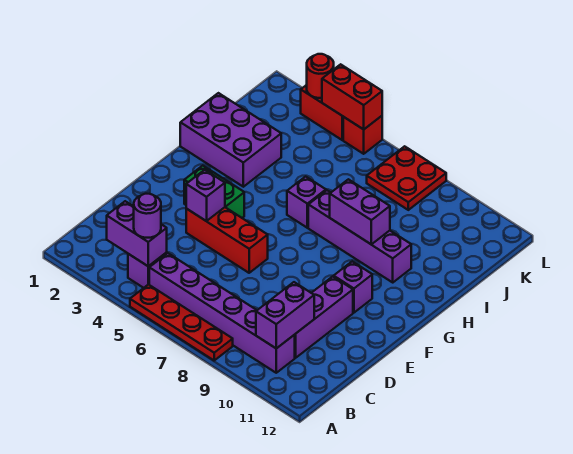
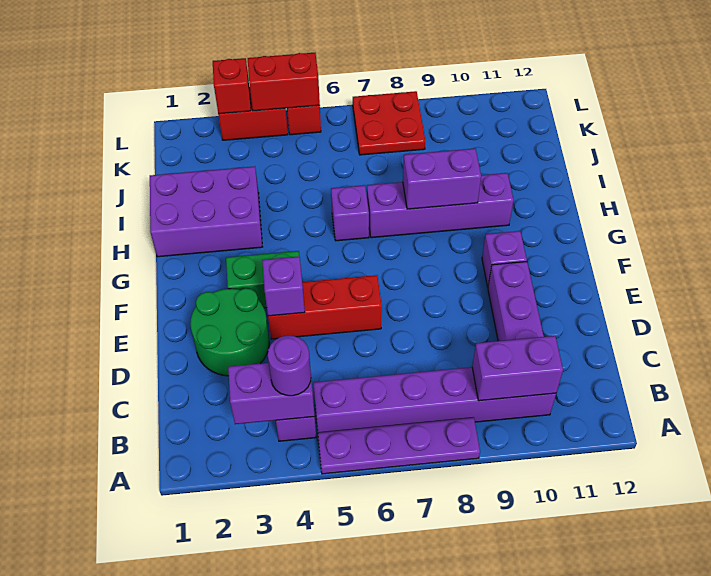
red plate A5:A8 level 1 -> purple plate A5:A8 level 1
purple brick B10:C10 level 2 -> purple brick B9:B10 level 2
none -> green round brick D2:E3 level 1
red round brick L3 level 2 -> red brick L3 level 2

